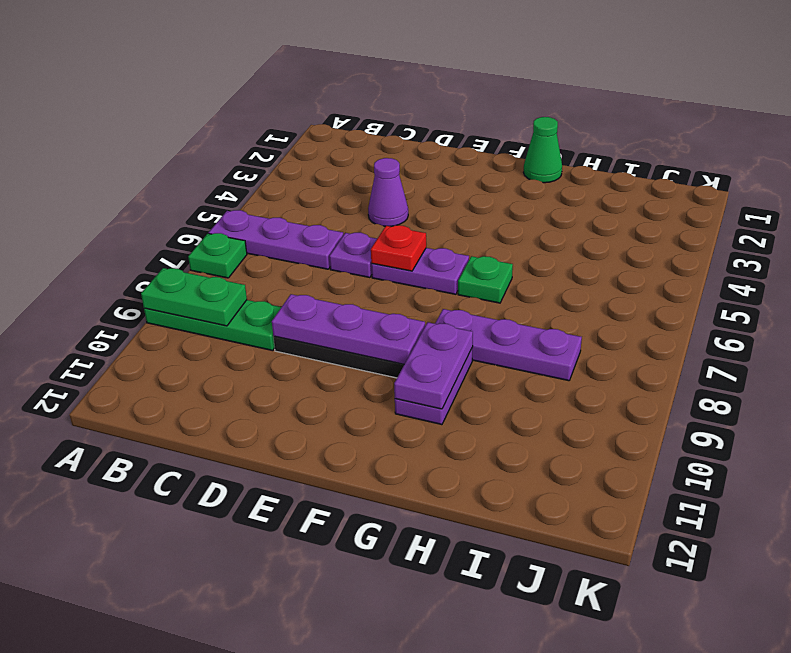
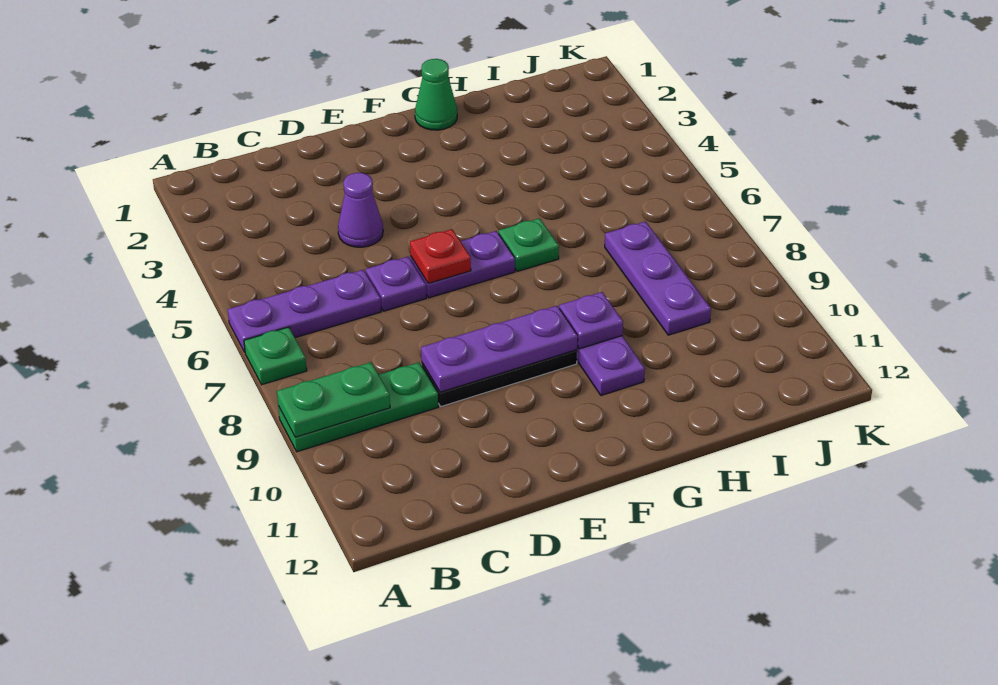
purple plate G8:I8 level 1 -> purple plate I7:I9 level 1
purple plate G9:G10 level 2 -> purple plate G9 level 2

